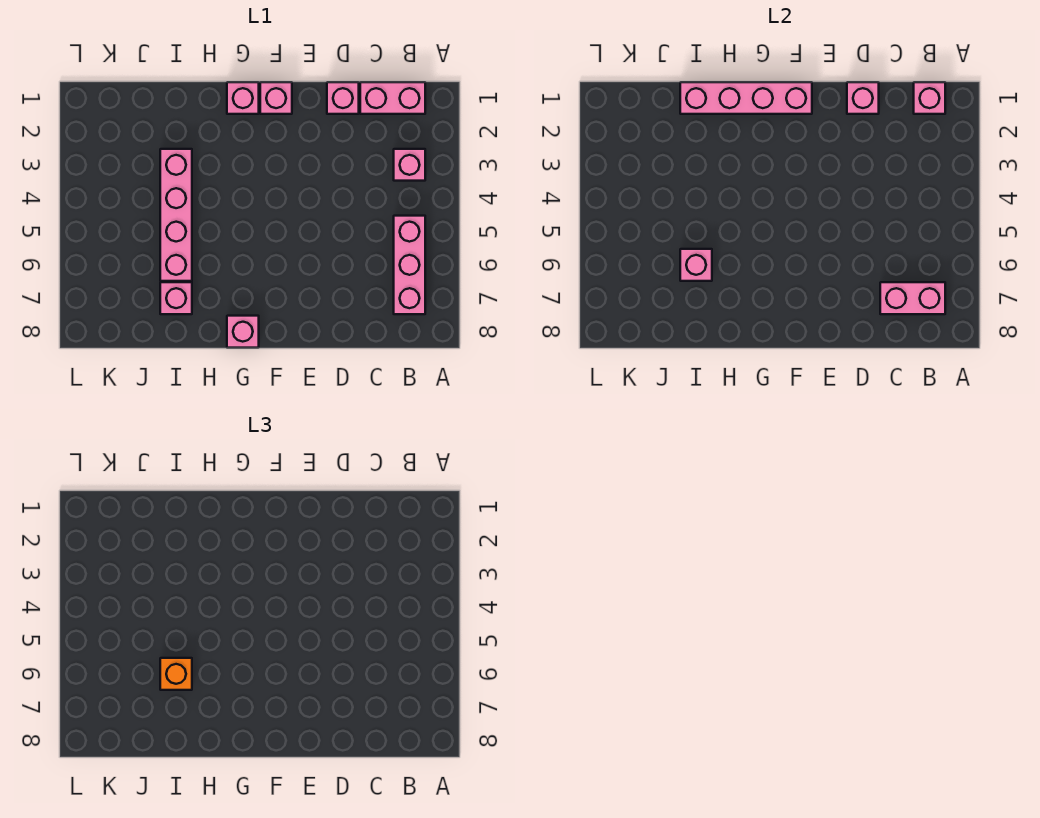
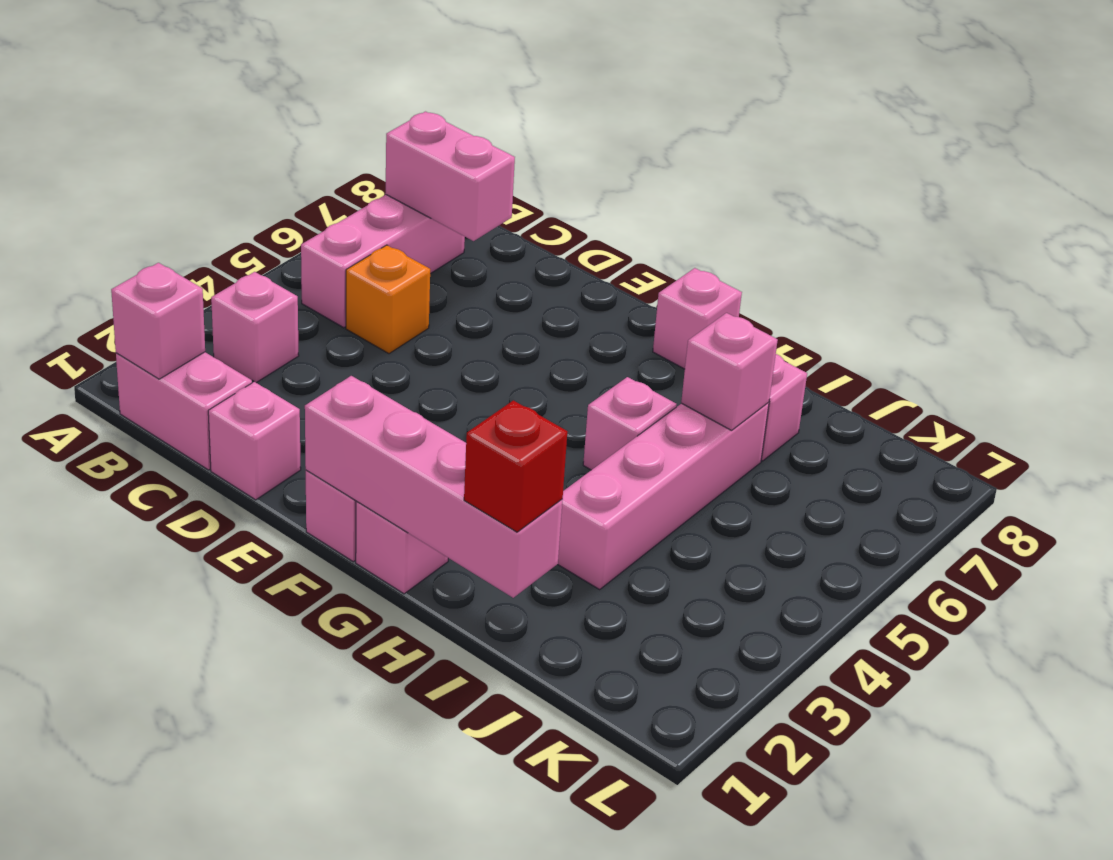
pink brick D1 level 2 -> pink brick H5 level 1
none -> red brick I1 level 3
orange brick I6 level 3 -> orange brick C5 level 1

